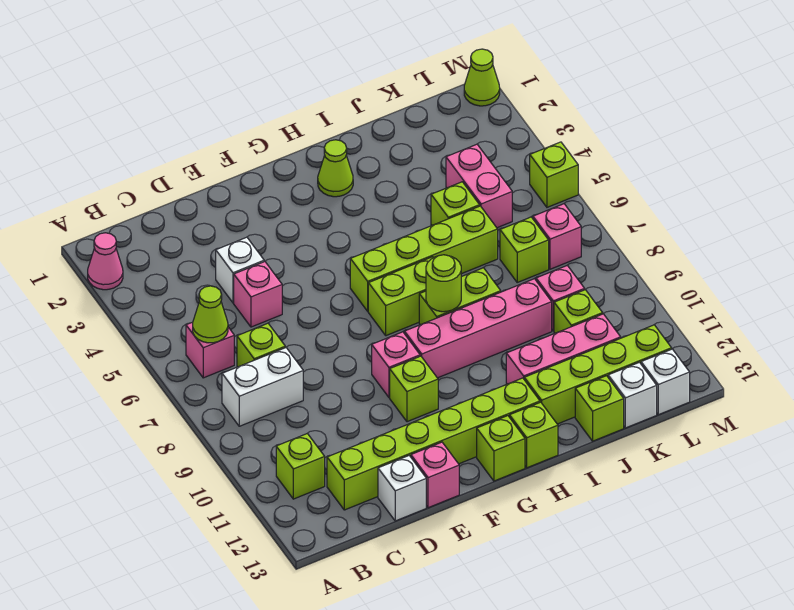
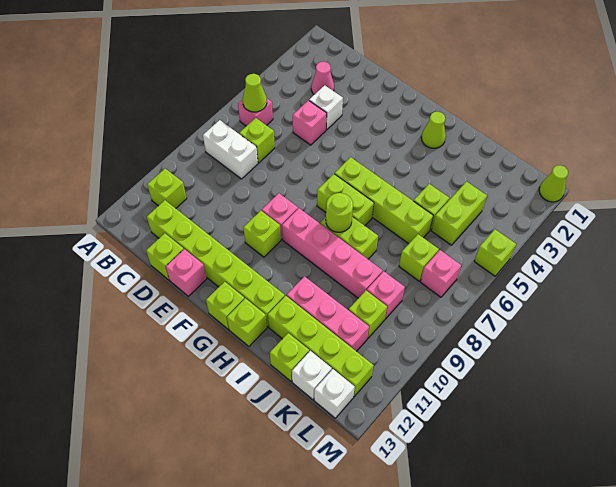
pink cone A2 level 1 -> pink cone C3 level 1
white brick D13 level 1 -> lime brick D13 level 1
pink brick K4:K5 level 1 -> lime brick K4:K5 level 1

